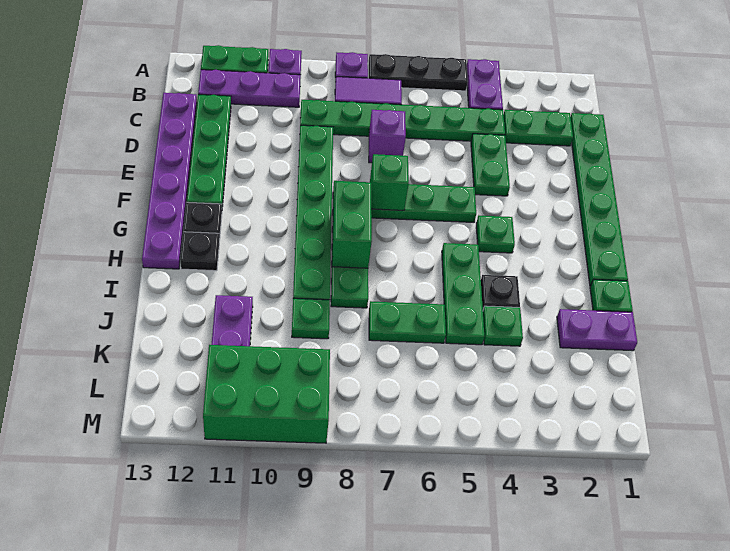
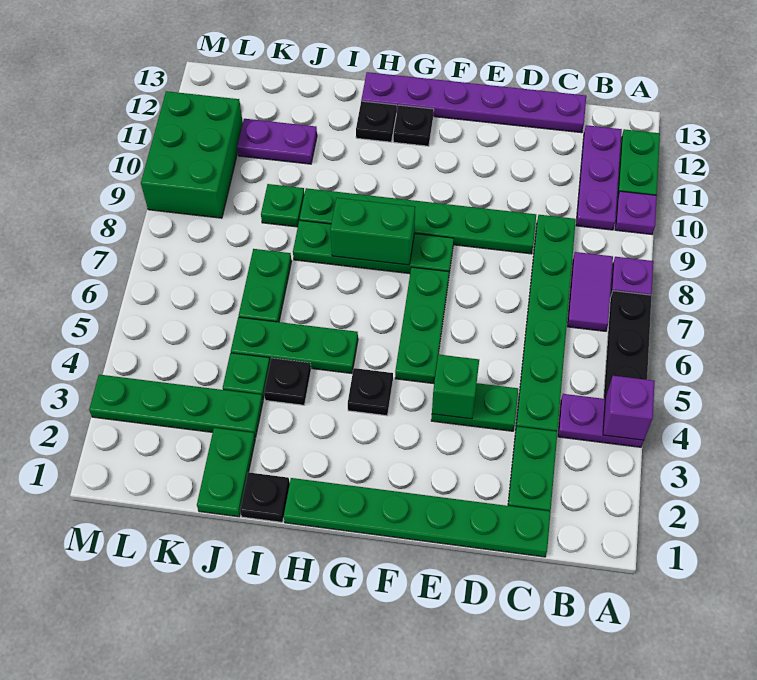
green plate C12:F12 level 1 -> green plate J3:M3 level 1
purple brick D7 level 1 -> purple brick A4 level 2
green brick F7 level 2 -> green brick E4 level 2
green plate G4 level 1 -> black plate G4 level 1
green plate I1 level 1 -> black plate I1 level 1
purple plate J1:J2 level 1 -> green plate J1:J2 level 1

